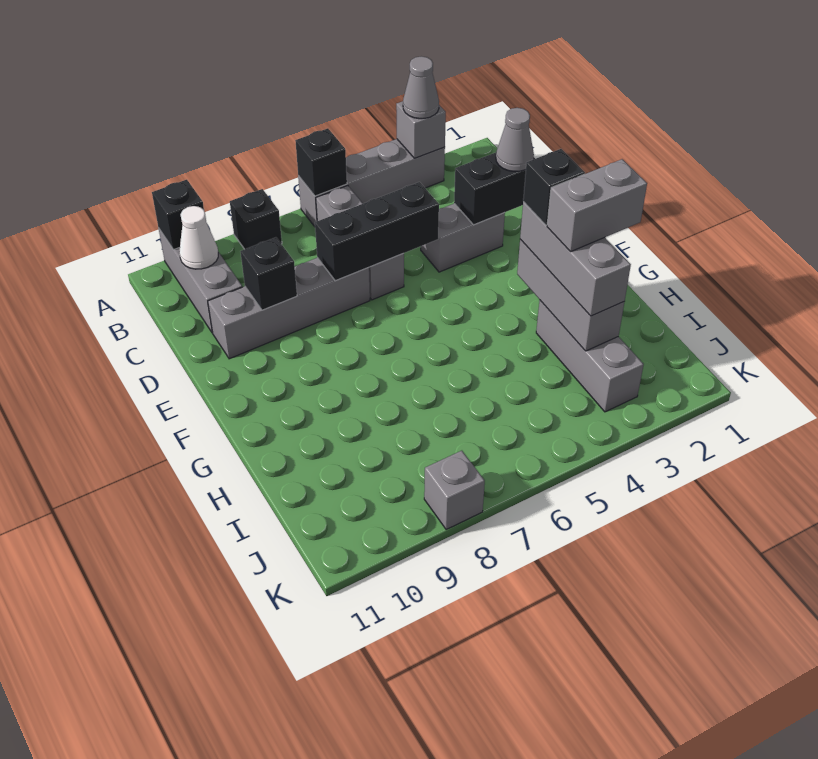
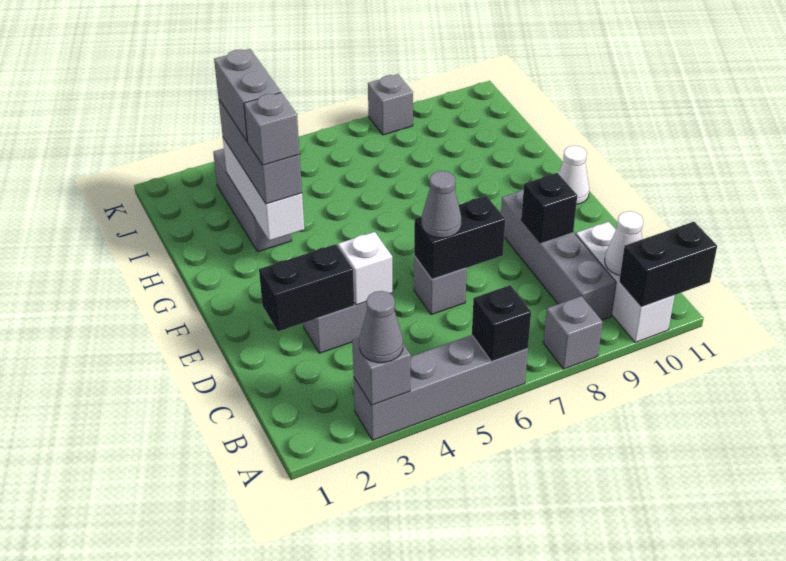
black brick A8 level 1 -> grey brick A8 level 1
grey brick A10:C10 level 1 -> white brick A10:C10 level 1
black brick A10 level 2 -> black brick A10:A11 level 2
grey brick B6:D6 level 1 -> grey brick D6 level 1
grey cone D2 level 3 -> grey cone D6 level 3
none -> white brick D4 level 2
black brick D5:D7 level 2 -> black brick D6:D7 level 2
grey brick D7:D10 level 1 -> grey brick B9:E9 level 1
none -> white cone F11 level 1
grey brick G3:I3 level 2 -> white brick G3:I3 level 2
black brick G3 level 4 -> grey brick G3 level 4
grey brick H2:H3 level 4 -> grey brick H3:I3 level 4

